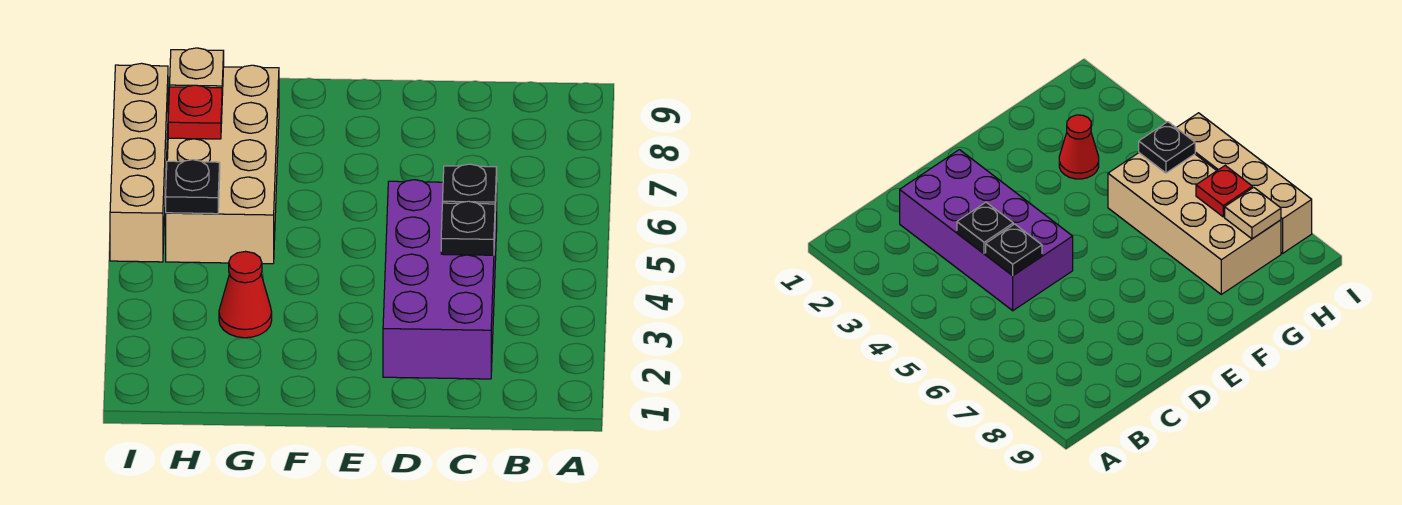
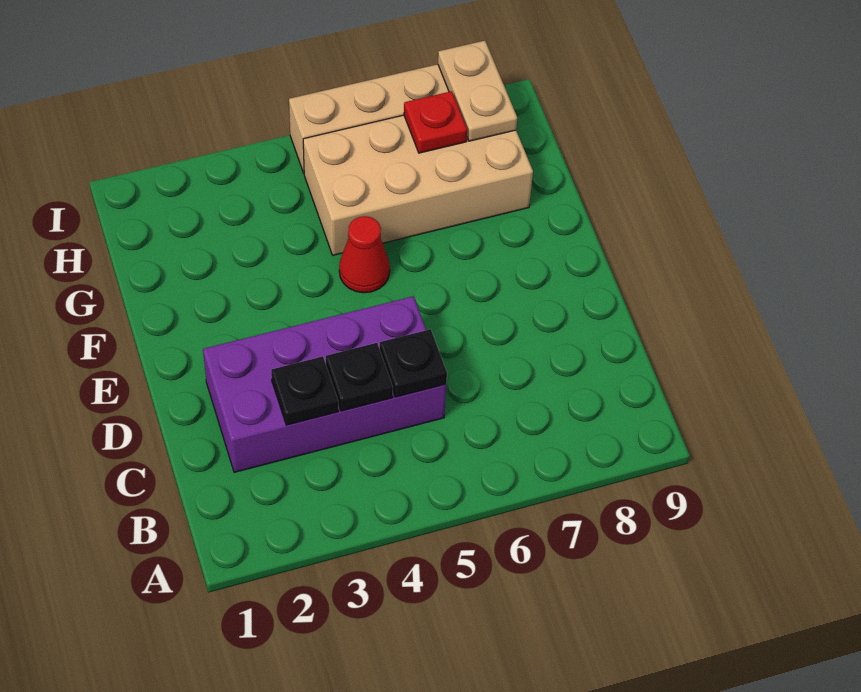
red cone G3 level 1 -> red cone F5 level 1
black plate H5 level 2 -> black plate C3 level 2
tan plate H8 level 2 -> tan plate H8:I8 level 2

